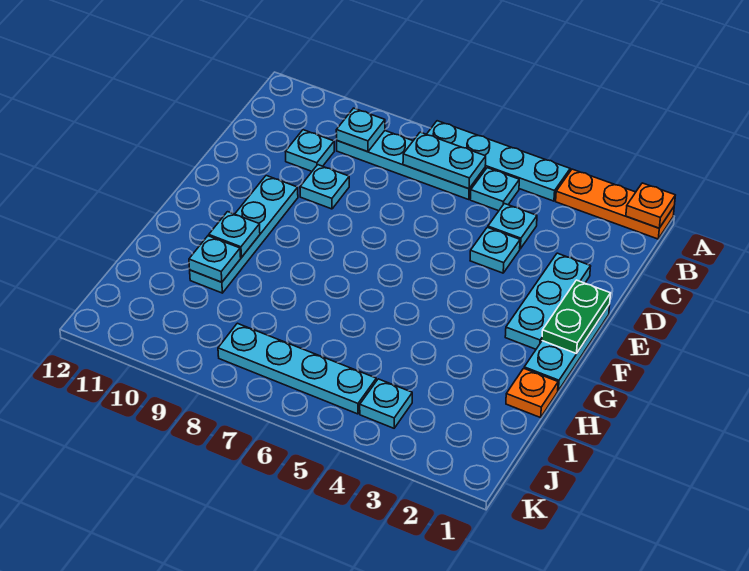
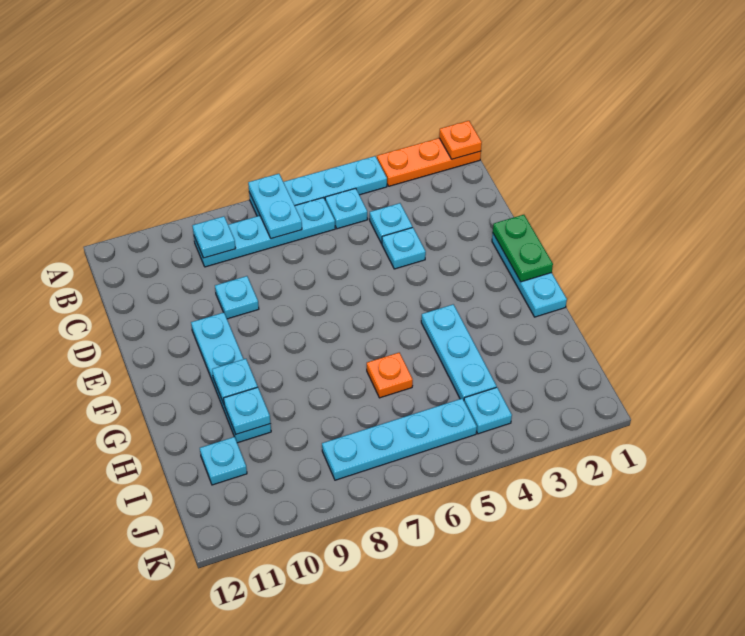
cyan plate B6:B7 level 2 -> cyan plate A7:B7 level 2
cyan plate C10 level 1 -> cyan plate I11 level 1
cyan plate D2:F2 level 1 -> cyan plate G4:I4 level 1
orange plate H1 level 1 -> orange plate H6 level 1

